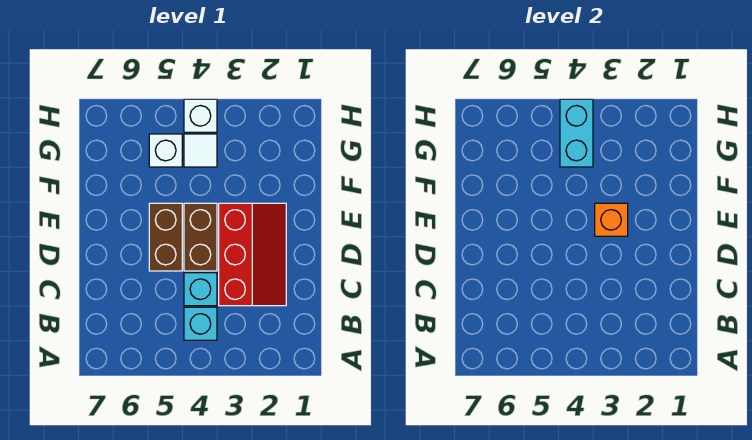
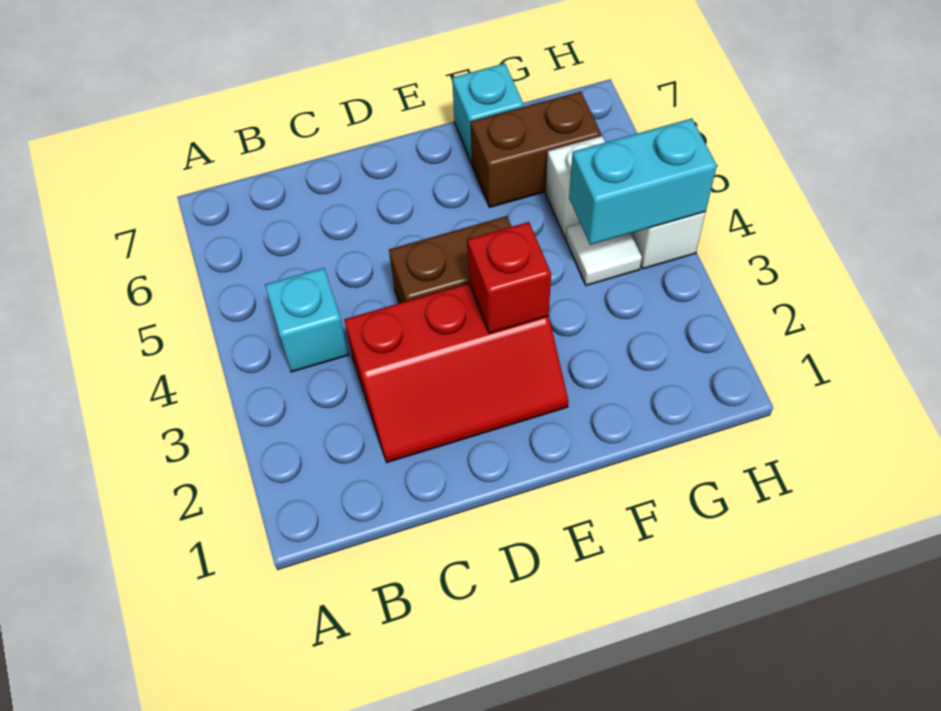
cyan brick C4 level 1 -> cyan brick F7 level 1
brown brick D5:E5 level 1 -> brown brick F6:G6 level 1
orange brick E3 level 2 -> red brick E3 level 2

